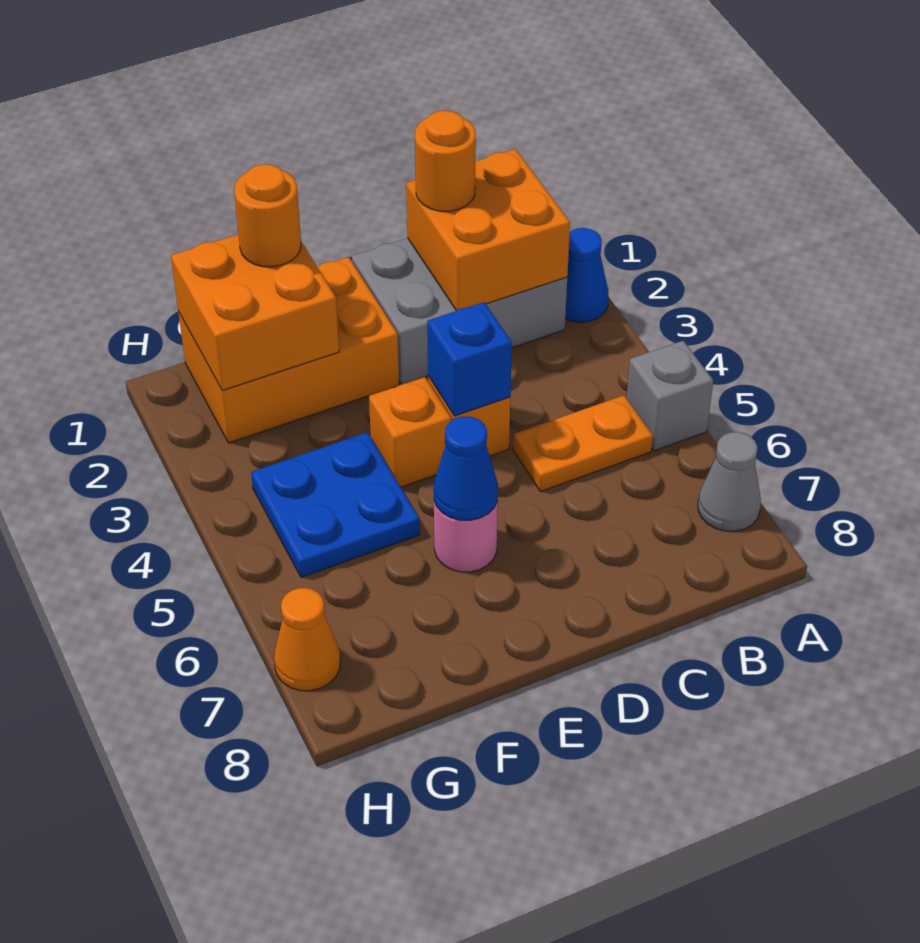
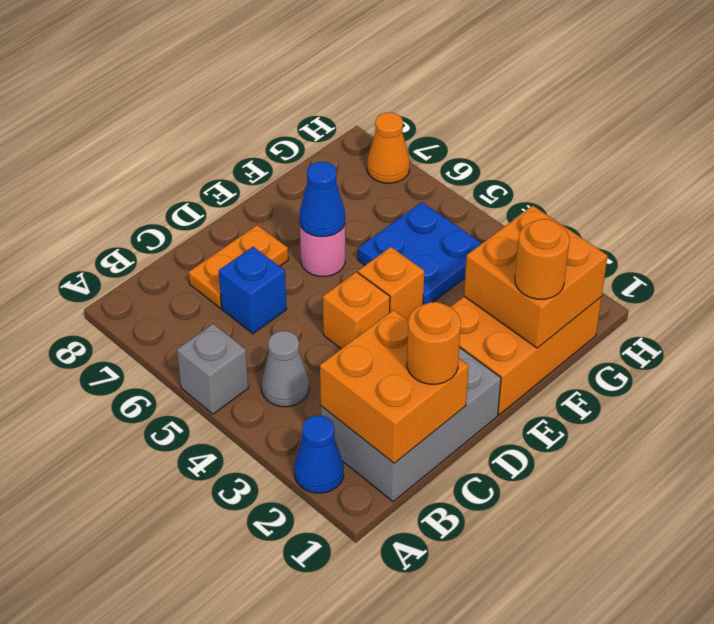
grey cone A7 level 1 -> grey cone B4 level 1
orange plate B5:C5 level 1 -> orange plate C7:D7 level 1
blue brick D4 level 2 -> blue brick C6 level 1

